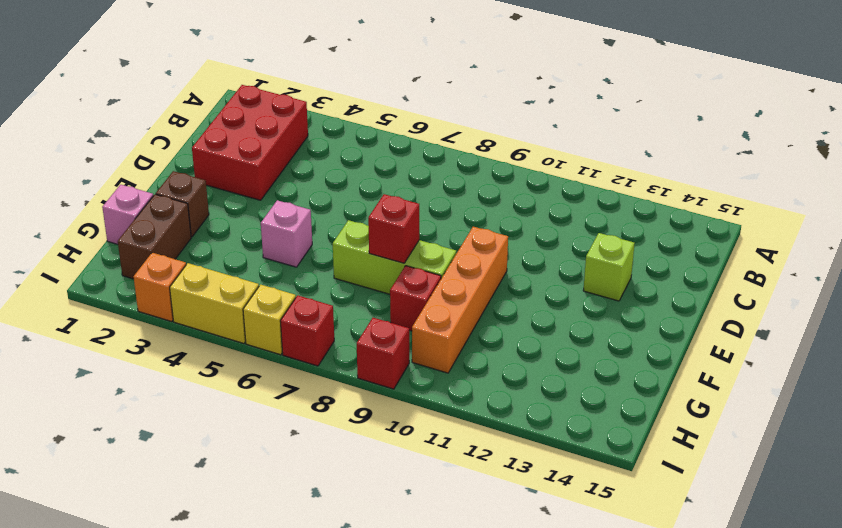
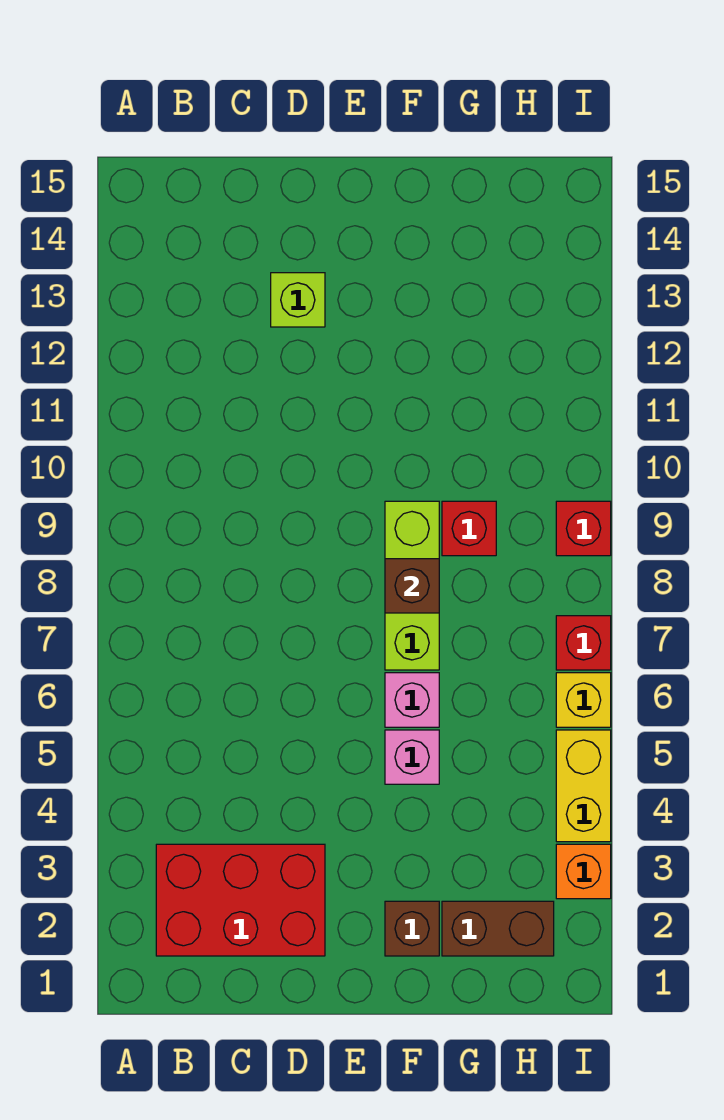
orange brick E10:H10 level 1 -> none
red brick F8 level 2 -> brown brick F8 level 2
pink brick G1 level 1 -> pink brick F6 level 1

